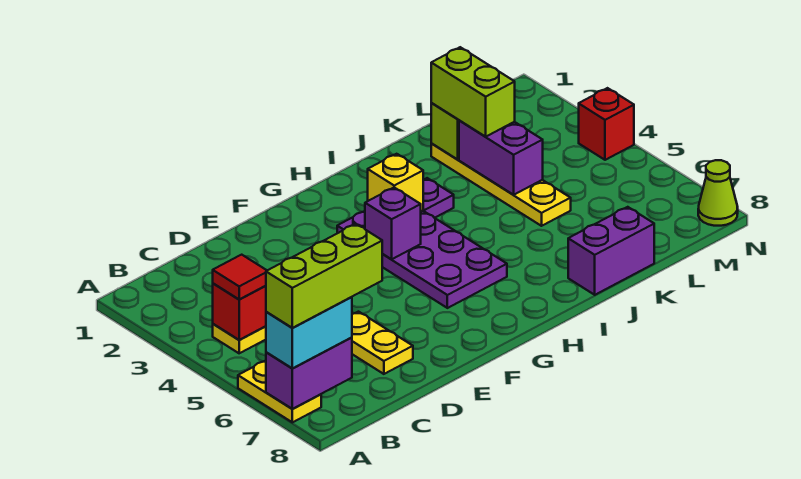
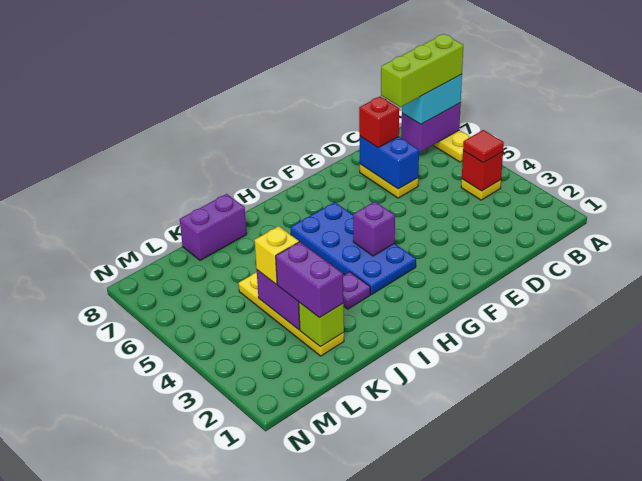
none -> blue brick D6:D7 level 2
purple plate G3:H6 level 1 -> blue plate G3:H6 level 1
yellow brick H3 level 2 -> yellow brick K4 level 3
lime brick K2:K3 level 3 -> purple brick K2:K3 level 3
red brick N4 level 1 -> red brick D7 level 3
lime cone N8 level 1 -> none

